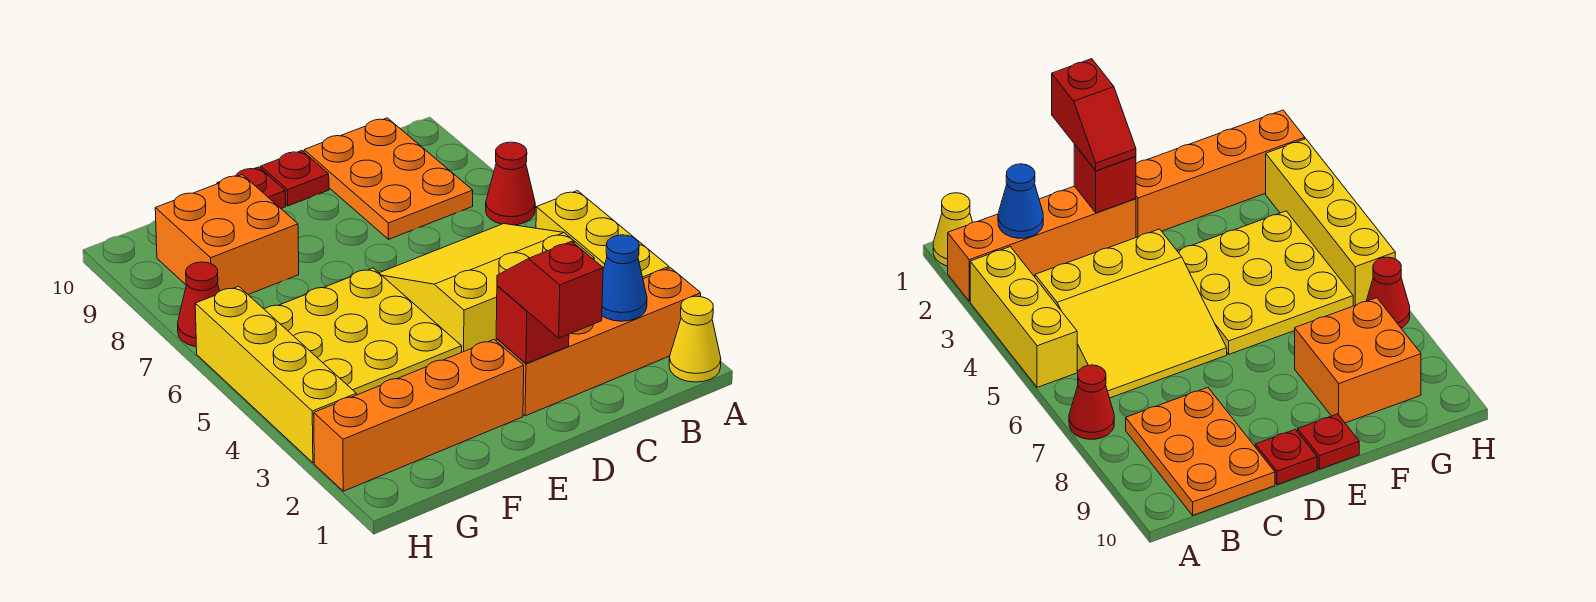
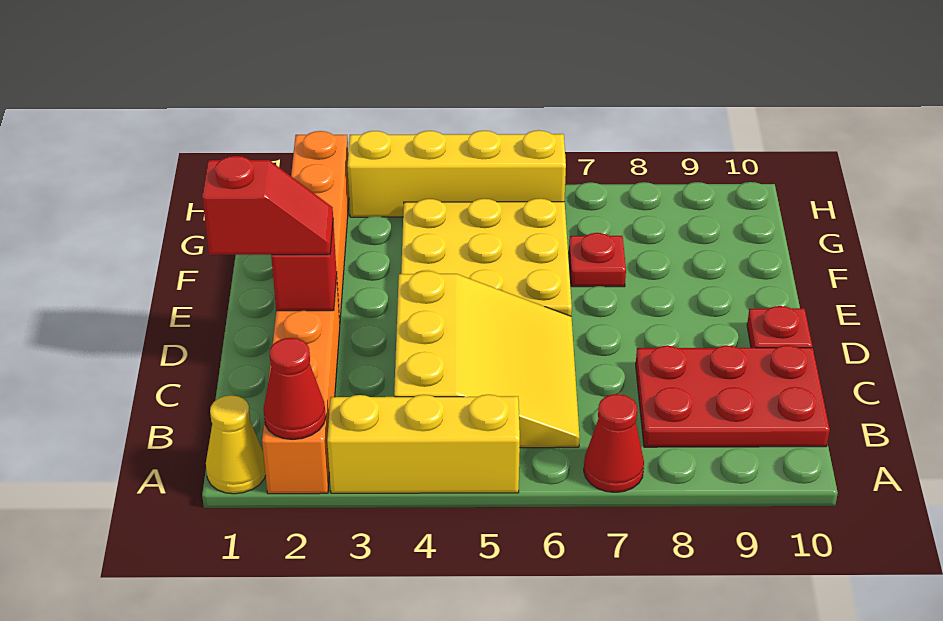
blue cone B2 level 2 -> none
orange plate B8:C10 level 1 -> red plate B8:C10 level 1
red plate E10 level 1 -> red plate F7 level 1
orange brick F8:G9 level 1 -> none
red cone H7 level 1 -> red cone A2 level 2

